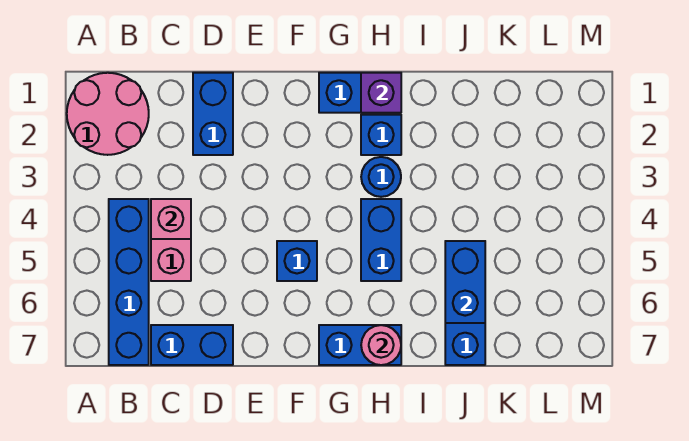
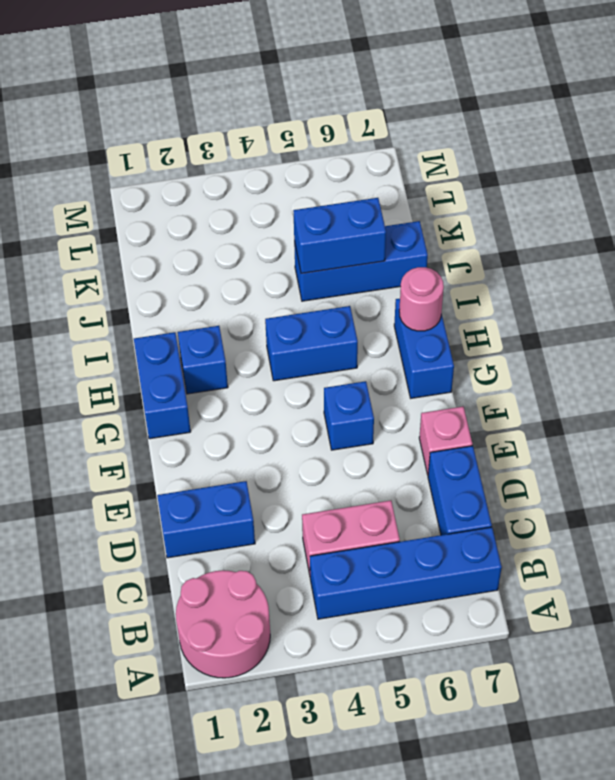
pink brick C4 level 2 -> pink brick E7 level 1
purple brick H1 level 2 -> none
blue round brick H3 level 1 -> none

